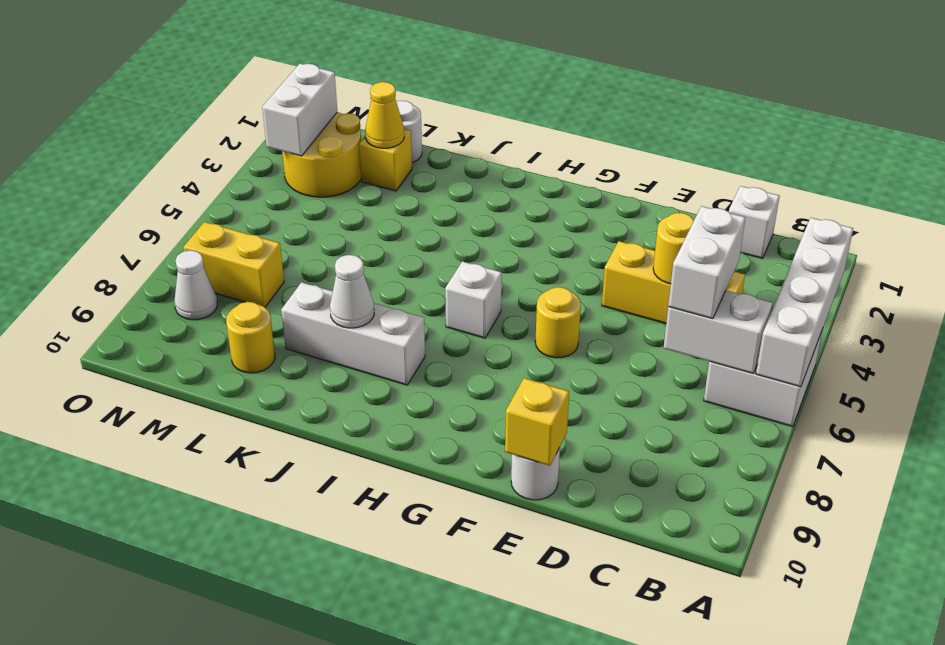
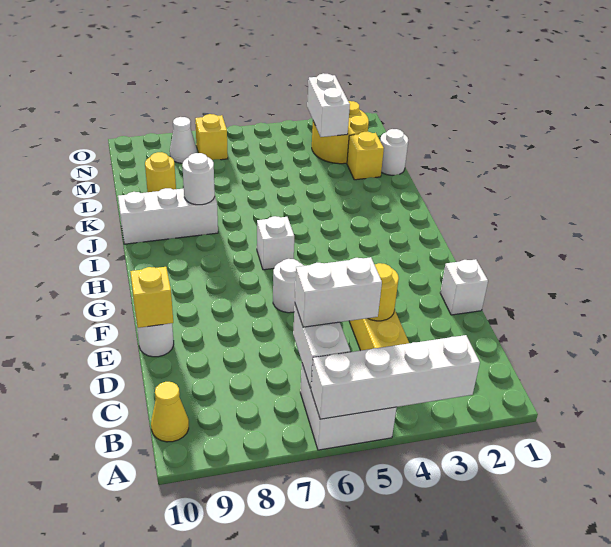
white brick C1 level 1 -> white brick E1 level 1
yellow round brick F6 level 1 -> white round brick F6 level 1
white brick I8:K8 level 1 -> white brick J8:J10 level 1
white cone J8 level 2 -> white round brick J8 level 2
yellow cone L2 level 2 -> yellow cone B10 level 1
yellow brick M7:N7 level 1 -> yellow brick N7 level 1
white brick N2:N3 level 2 -> white brick M3:N3 level 2

